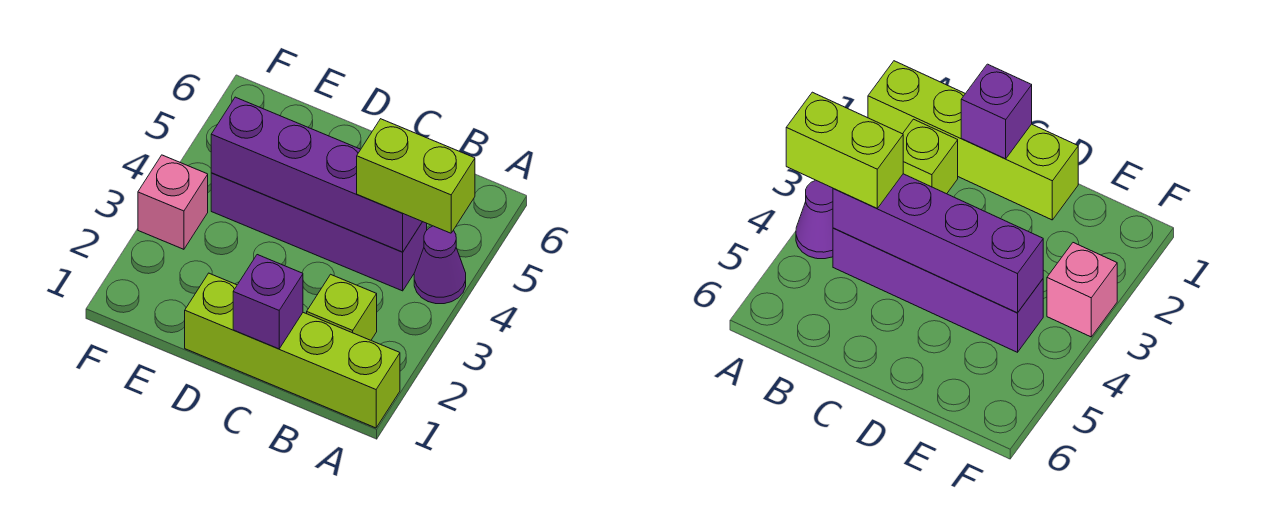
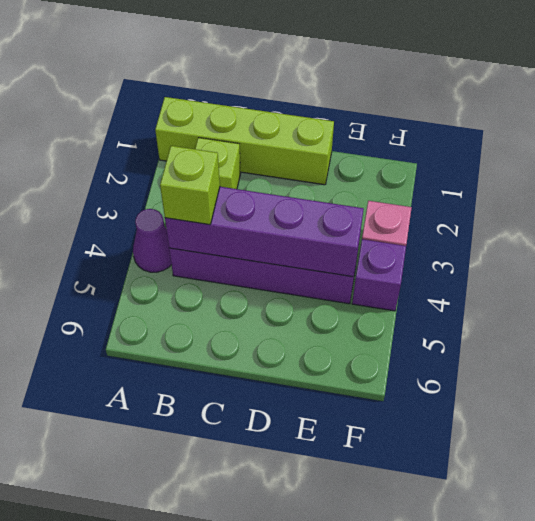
lime brick A4:B4 level 3 -> lime brick B4 level 3
purple brick C1 level 2 -> purple brick F4 level 1

